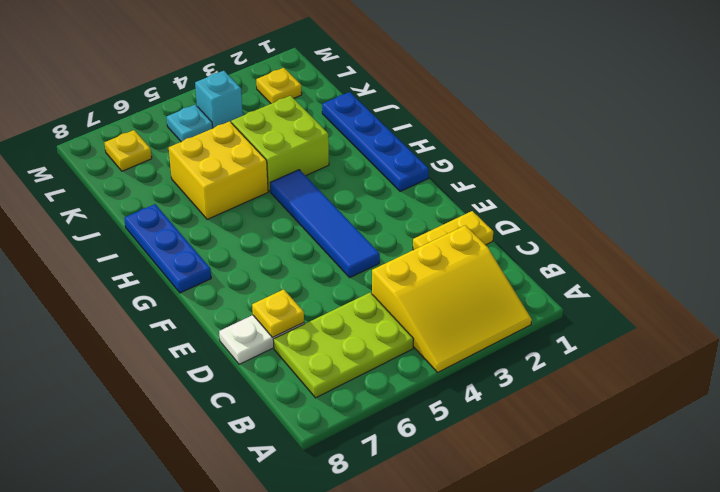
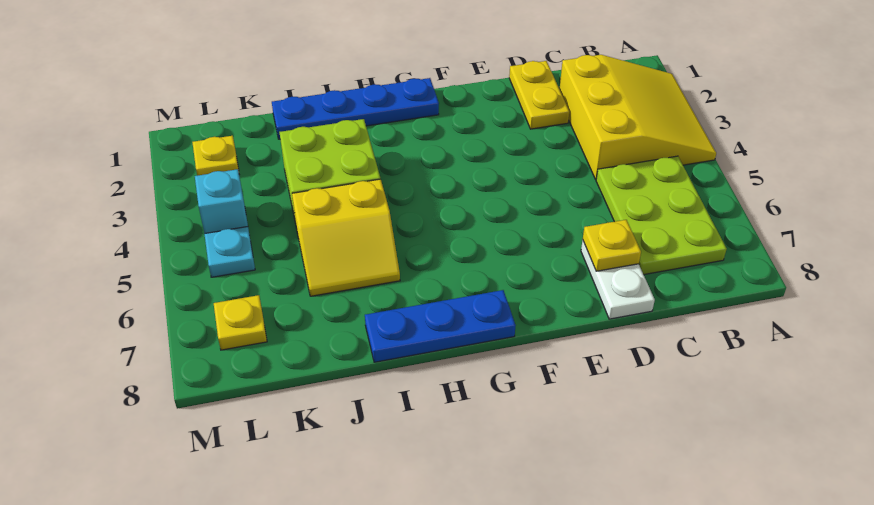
blue tile E4:H4 level 1 -> none
yellow brick I5:J6 level 1 -> yellow slope I5:J6 level 1 top 5

